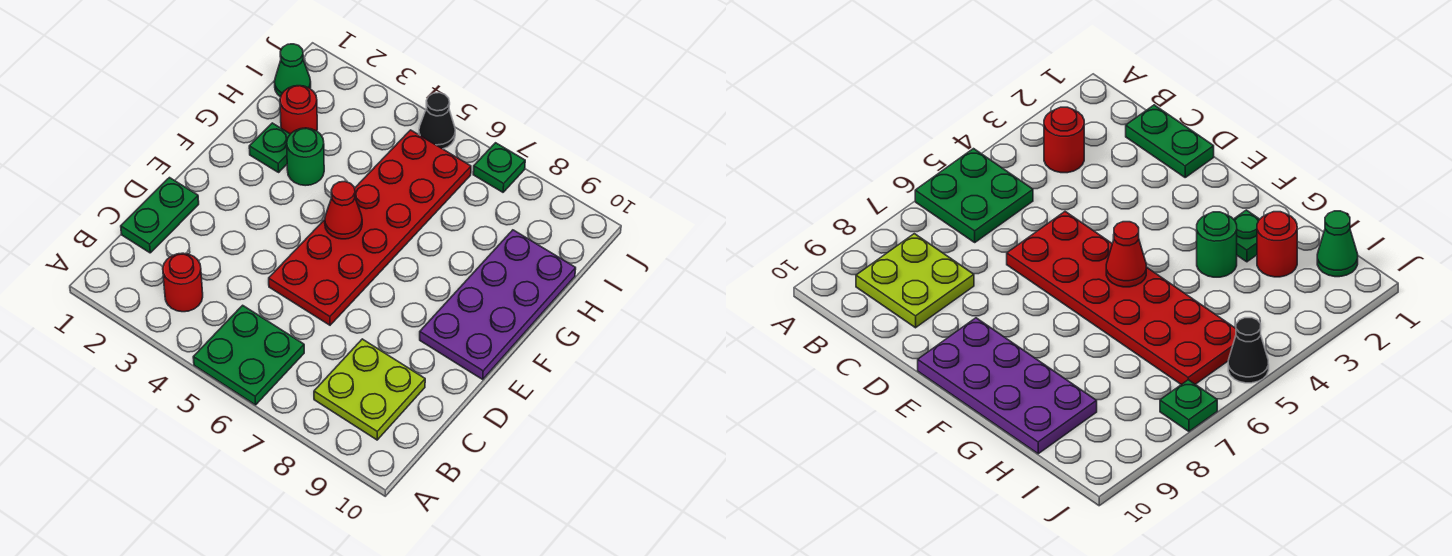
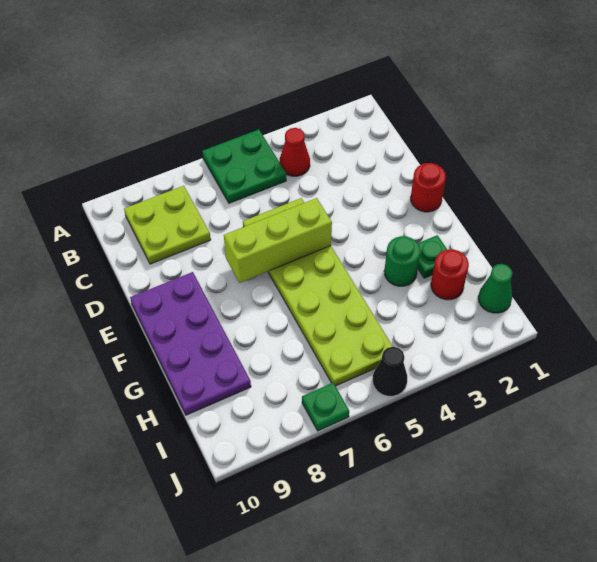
red round brick B3 level 1 -> red round brick E1 level 1
green plate C1:D1 level 1 -> none
red plate D5:I6 level 1 -> lime plate D5:I6 level 1
none -> lime brick E5:E7 level 2
red cone F5 level 2 -> red cone B4 level 1

